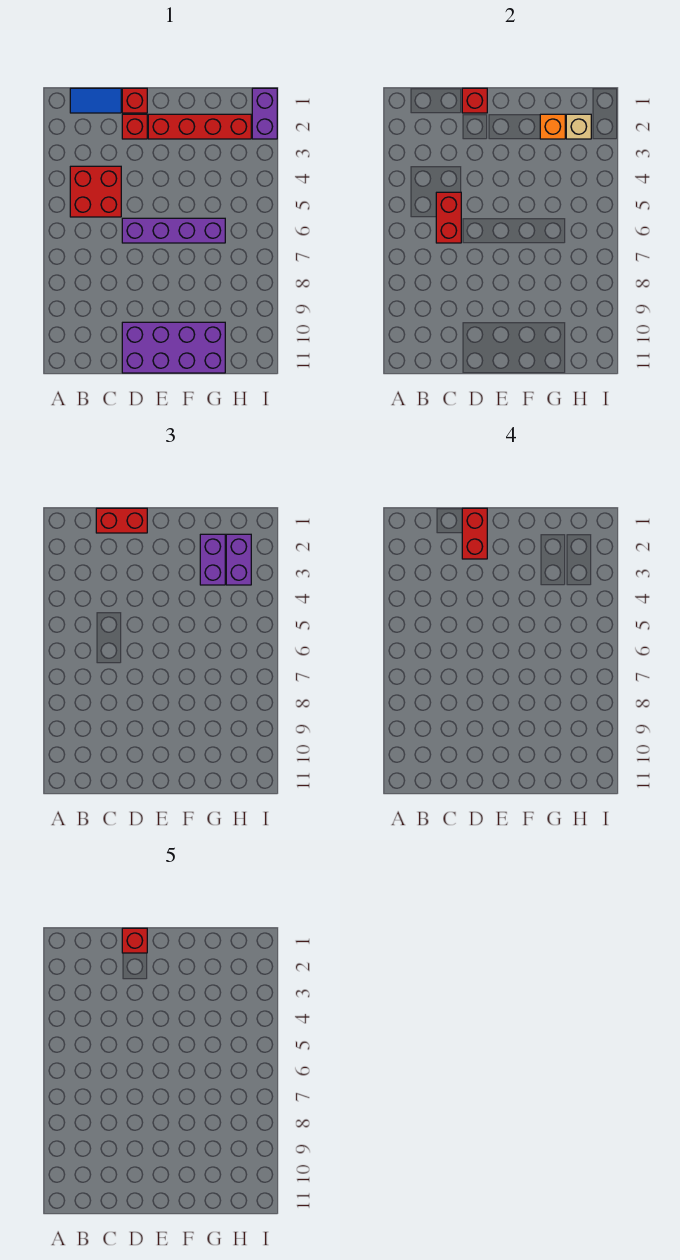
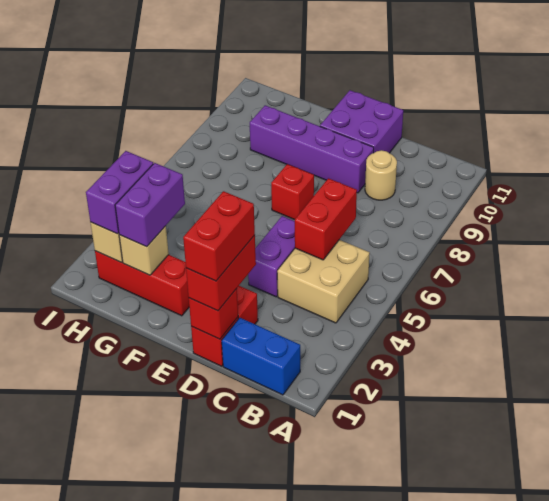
blue tile B1:C1 level 1 -> blue brick B1:C1 level 1
red brick B4:C5 level 1 -> tan brick B4:C5 level 1
red brick C1:D1 level 3 -> red brick D1:D2 level 3
none -> tan round brick C9 level 1
red brick D1 level 5 -> red brick E7 level 1
purple brick D6:G6 level 1 -> purple brick D9:G9 level 1
purple brick D10:G11 level 1 -> purple brick D10:E11 level 1
red brick E2:H2 level 1 -> red brick F2:H2 level 1
orange brick G2 level 2 -> tan brick G2 level 2
purple brick I1:I2 level 1 -> purple brick D4:D5 level 1

